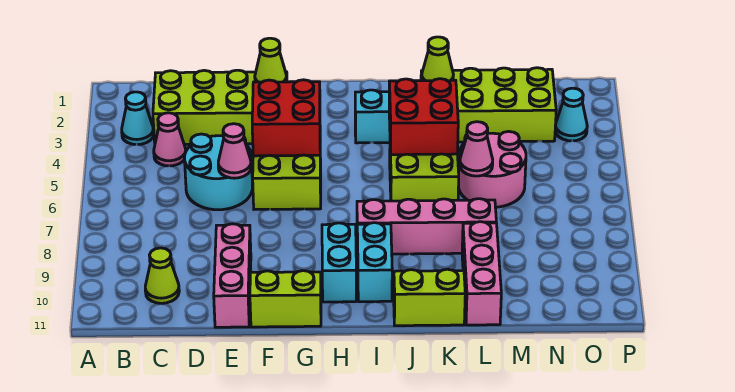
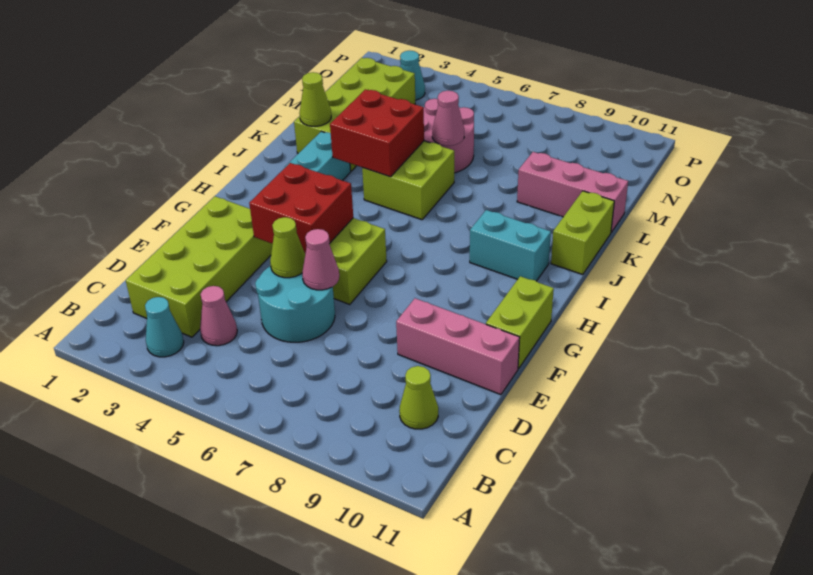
lime cone F2 level 2 -> lime cone E5 level 2
cyan brick H9:H10 level 1 -> none
pink brick I8:L8 level 1 -> none

